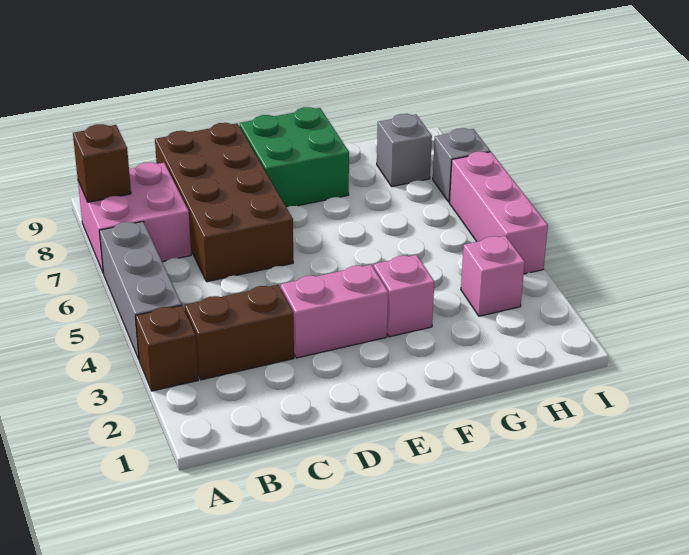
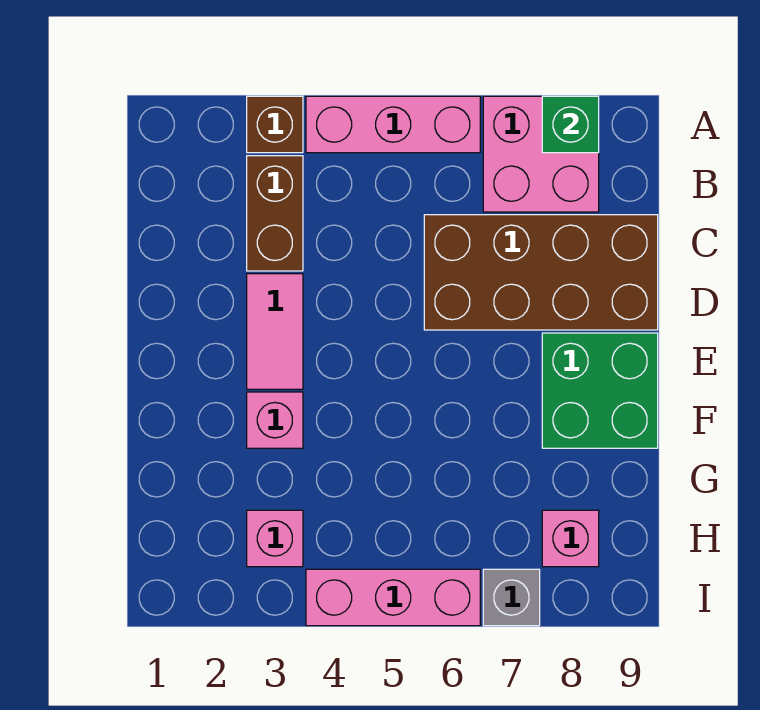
grey brick A4:A6 level 1 -> pink brick A4:A6 level 1
brown brick A8 level 2 -> green brick A8 level 2
pink brick D3:E3 level 1 -> pink tile D3:E3 level 1
grey brick H8 level 1 -> pink brick H8 level 1

